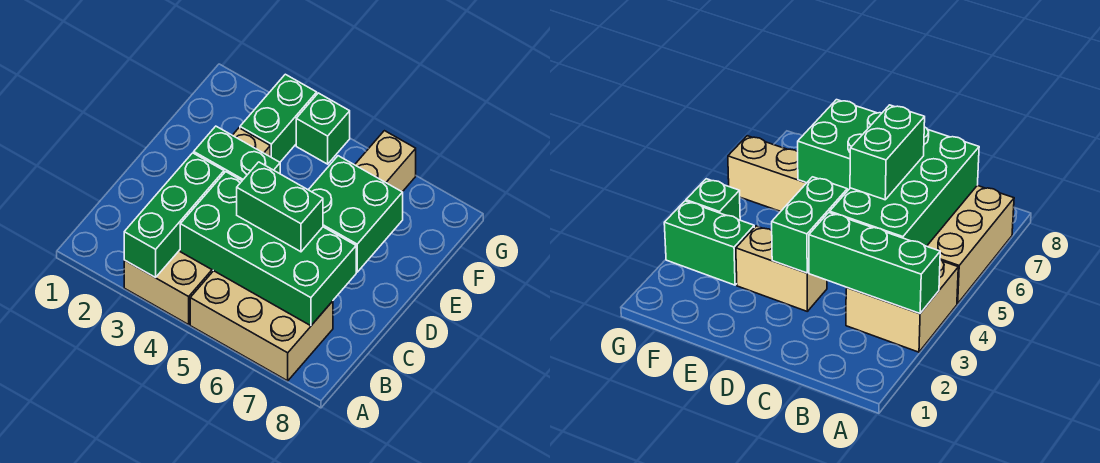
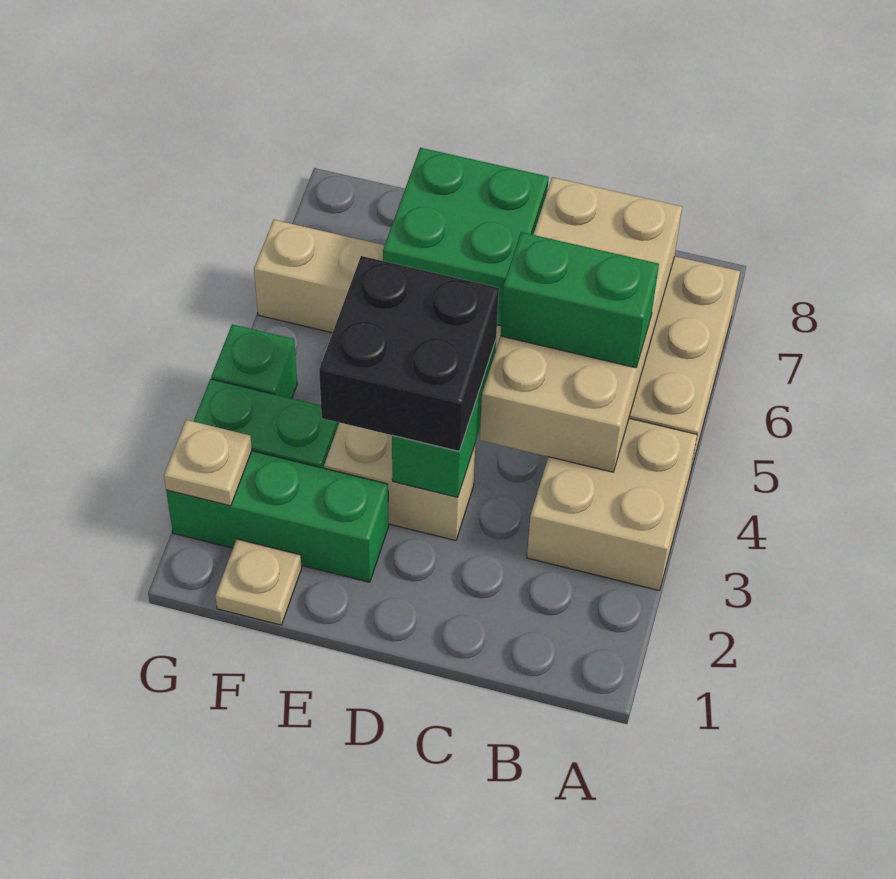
green brick A3:C3 level 2 -> green brick E2:G2 level 1
green brick B4:C7 level 2 -> tan brick B4:C7 level 2
green brick C5:C6 level 3 -> green brick B5:C5 level 3
none -> black brick D3:E4 level 3
none -> tan plate F1 level 1
none -> tan plate G2 level 2

